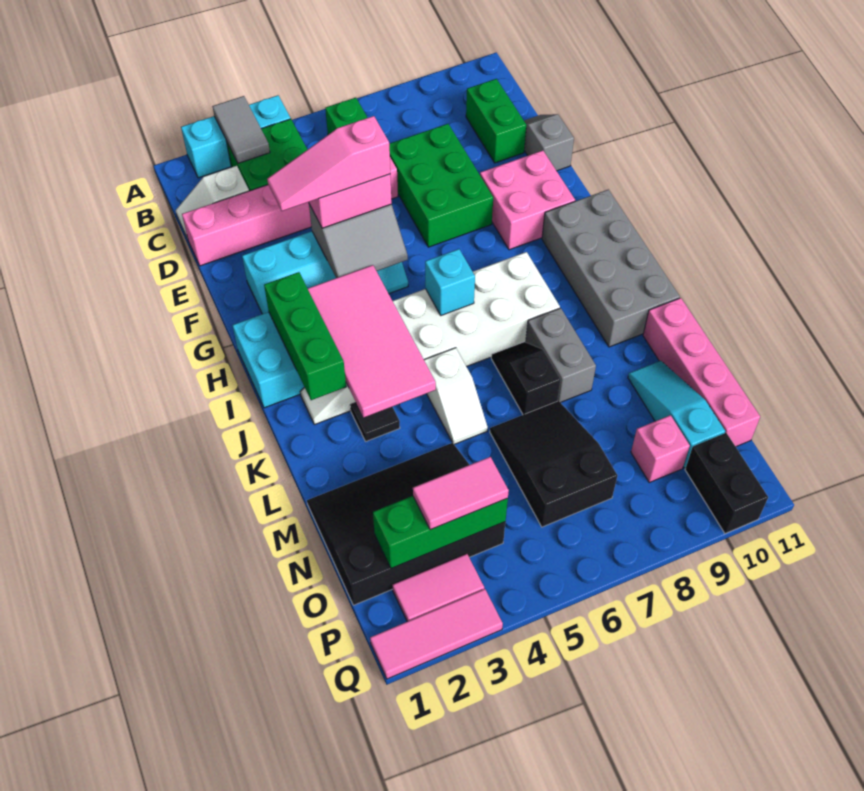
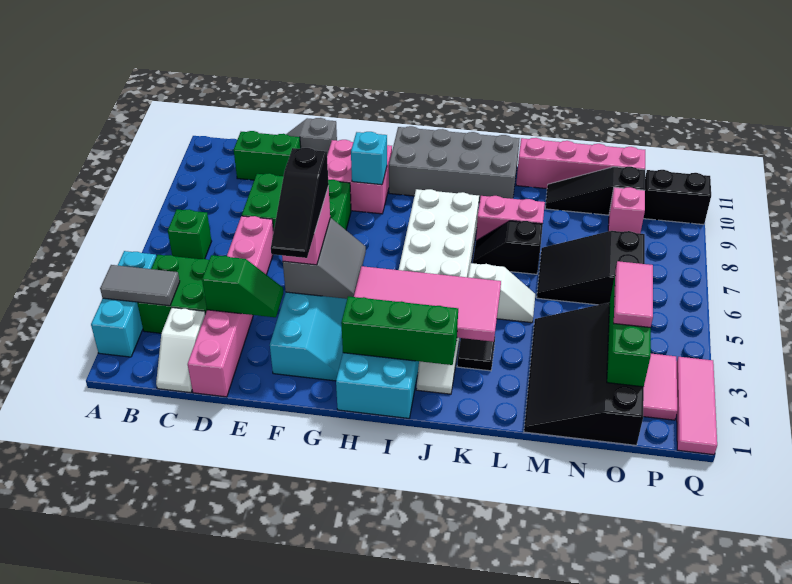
none -> green slope D3:E3 level 2 top D
pink slope F3:F5 level 4 top 5 -> black slope F3:F5 level 4 top 5
cyan brick I6 level 2 -> cyan brick G9 level 2
grey brick K8:L8 level 1 -> pink brick K8:L8 level 1
cyan slope M10:O10 level 1 top O -> black slope M10:O10 level 1 top O

